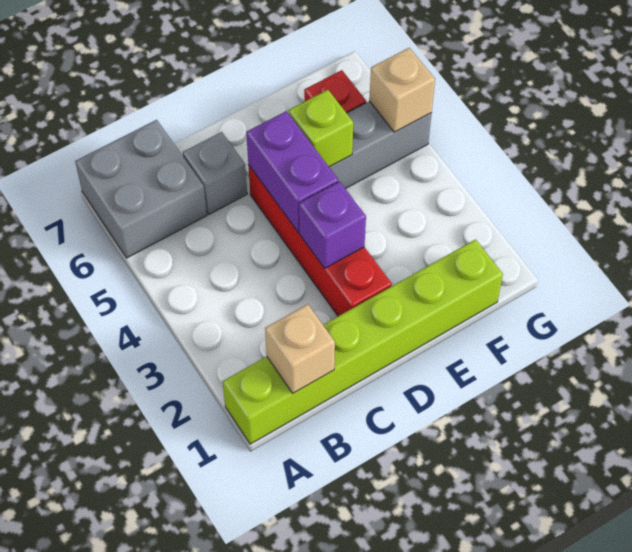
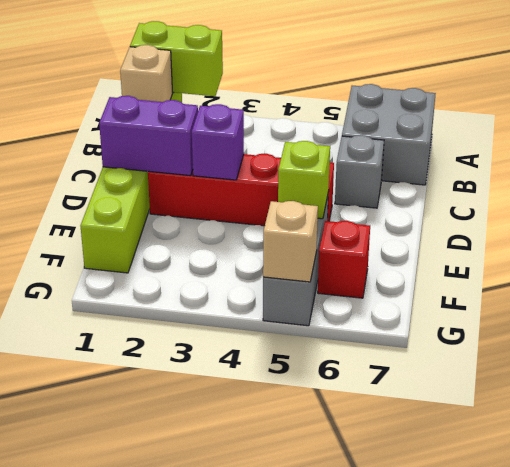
none -> lime brick A1:A2 level 2
purple brick D4:D5 level 2 -> purple brick D1:D2 level 2

